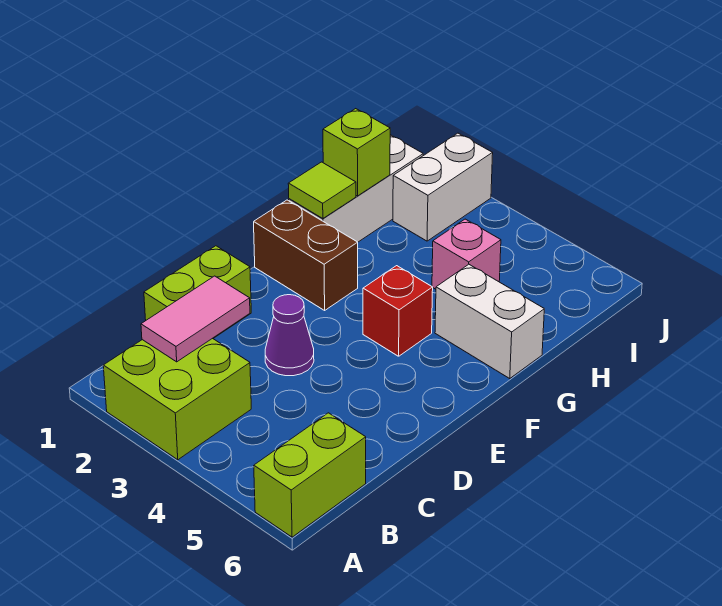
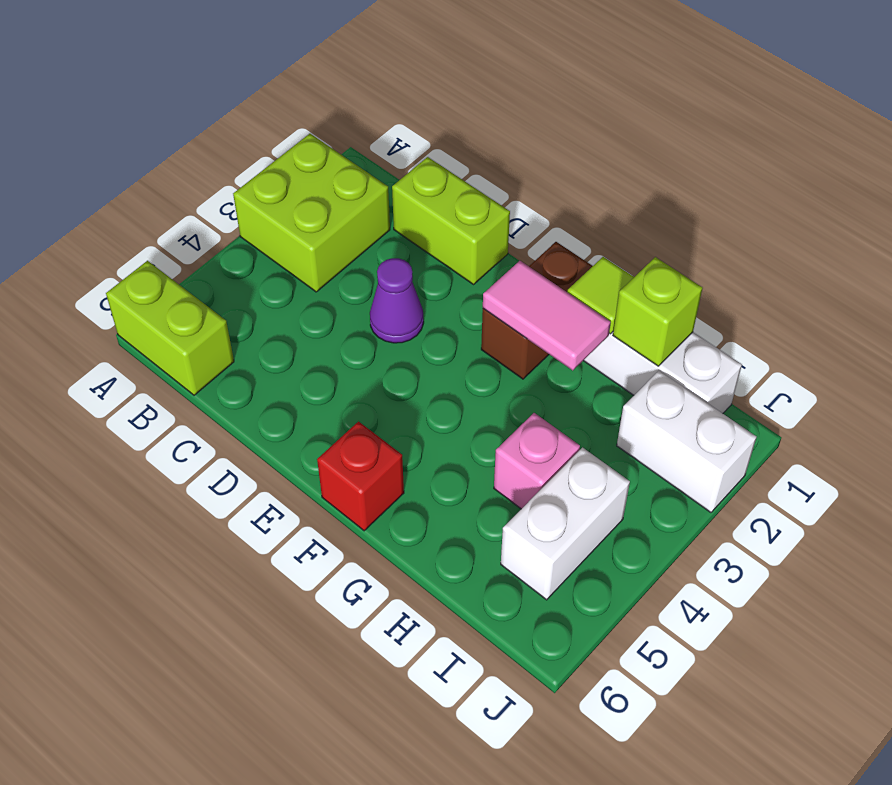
pink tile B2:C2 level 2 -> pink tile F2:G2 level 2
red brick F4 level 1 -> red brick F6 level 1
white brick G5:G6 level 1 -> white brick I4:I5 level 1

